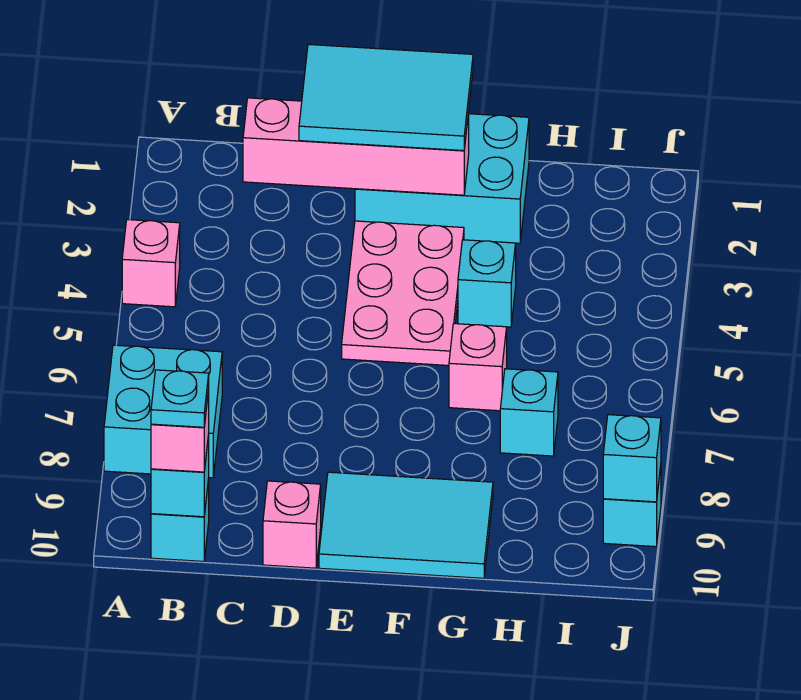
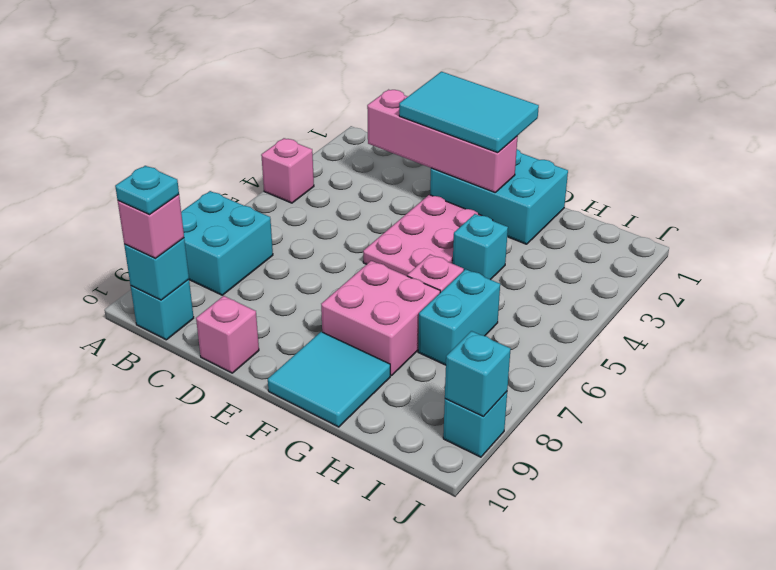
cyan tile E9:G10 level 1 -> cyan tile F9:G10 level 1
none -> pink brick F7:G8 level 1
cyan brick H7 level 1 -> cyan brick H6:H7 level 1

